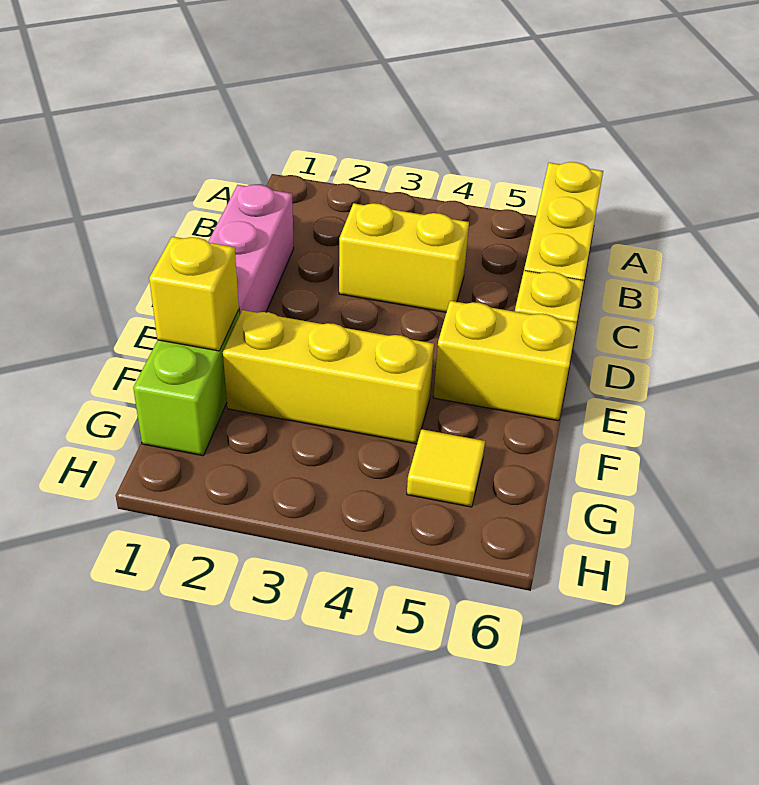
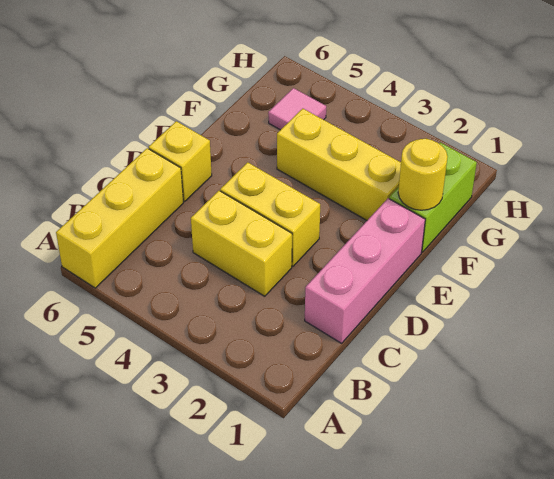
yellow brick E5:E6 level 1 -> yellow brick D3:D4 level 1
yellow brick F1 level 2 -> yellow round brick F1 level 2
yellow tile G5 level 1 -> pink tile G5 level 1

